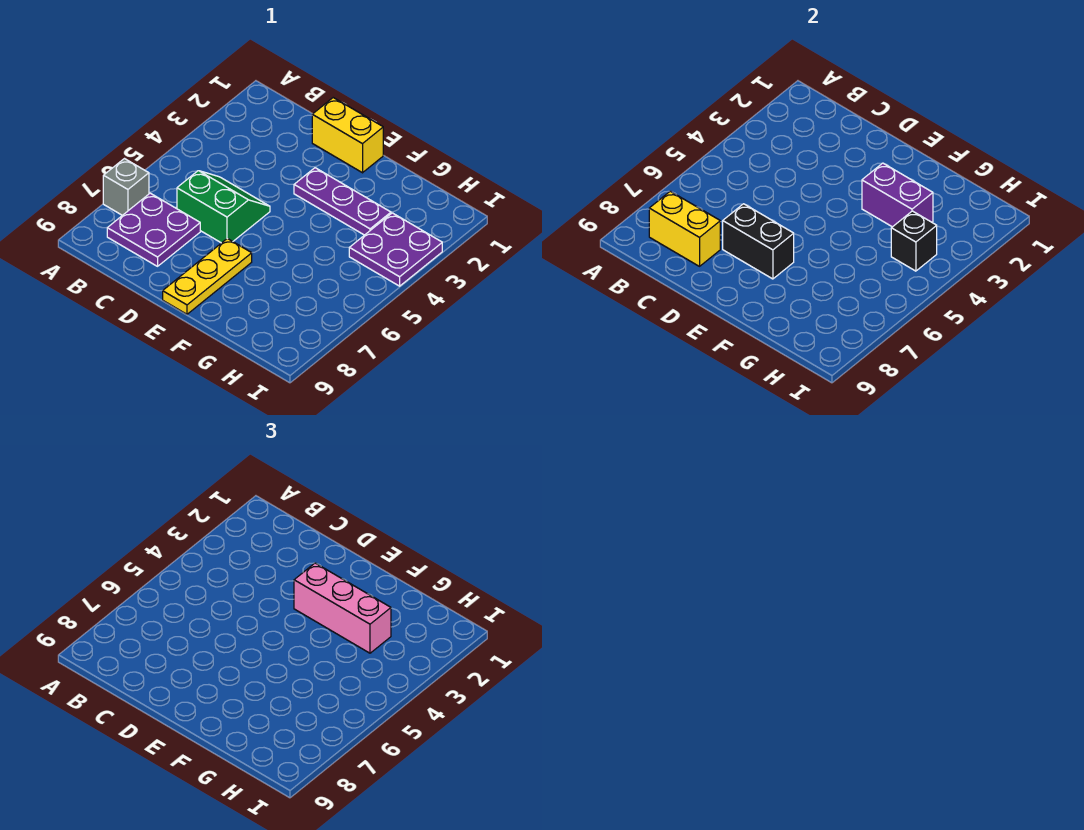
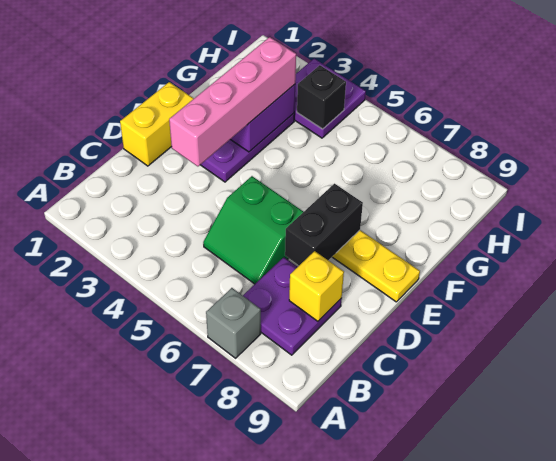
yellow brick B8:C8 level 2 -> yellow brick C8 level 2
green slope C5:D6 level 1 top 6 -> green slope C5:D6 level 1 top D
pink brick E3:G3 level 3 -> pink brick D3:G3 level 3

